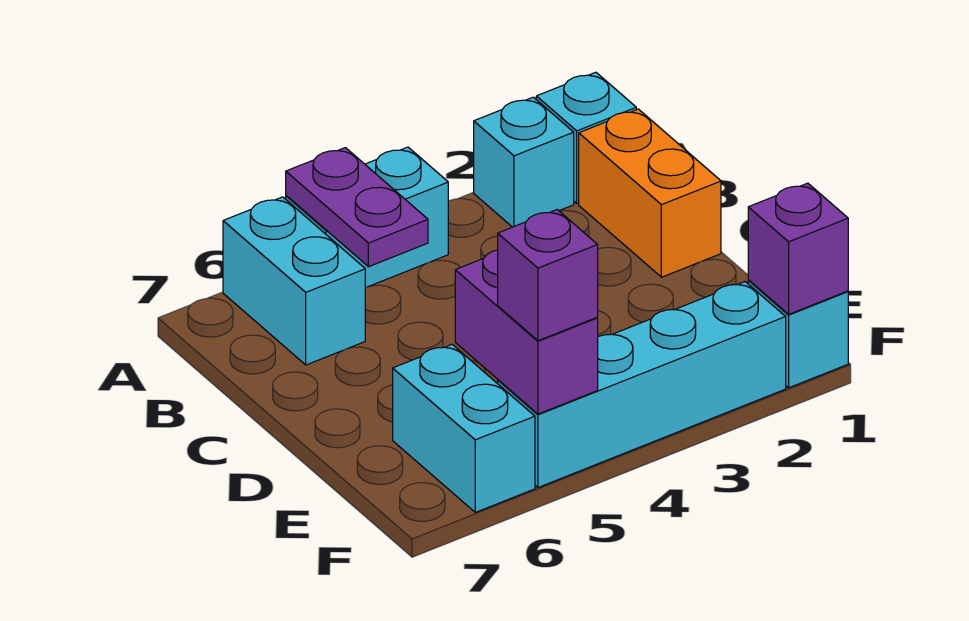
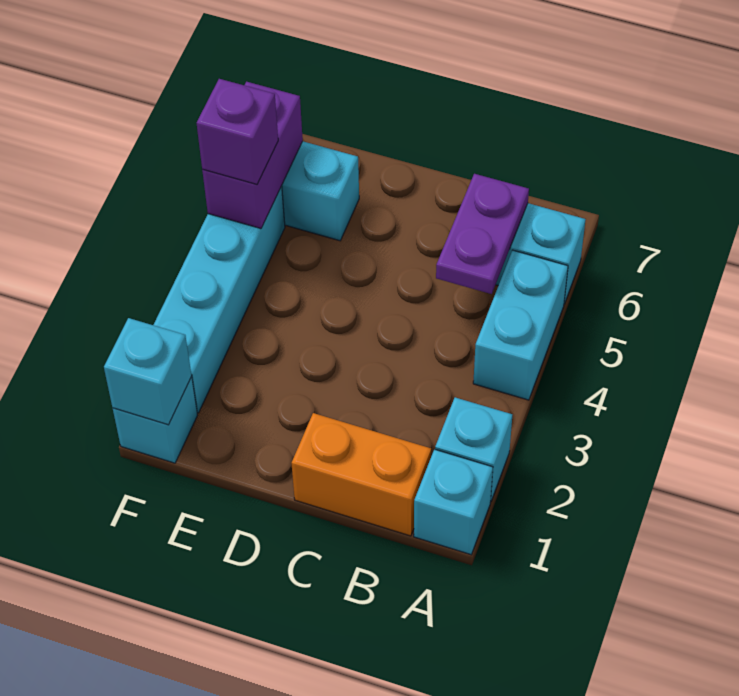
purple plate A5:B5 level 2 -> purple plate B5:B6 level 2
purple brick E5:F5 level 2 -> purple brick F5:F6 level 2
purple brick F1 level 2 -> cyan brick F1 level 2

